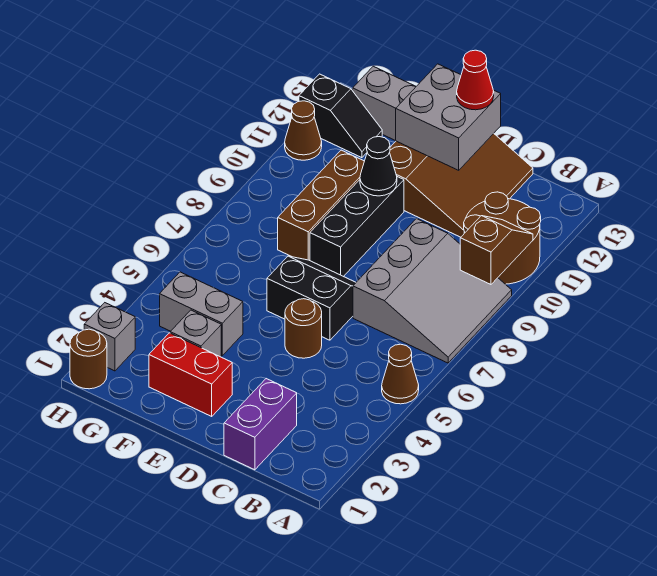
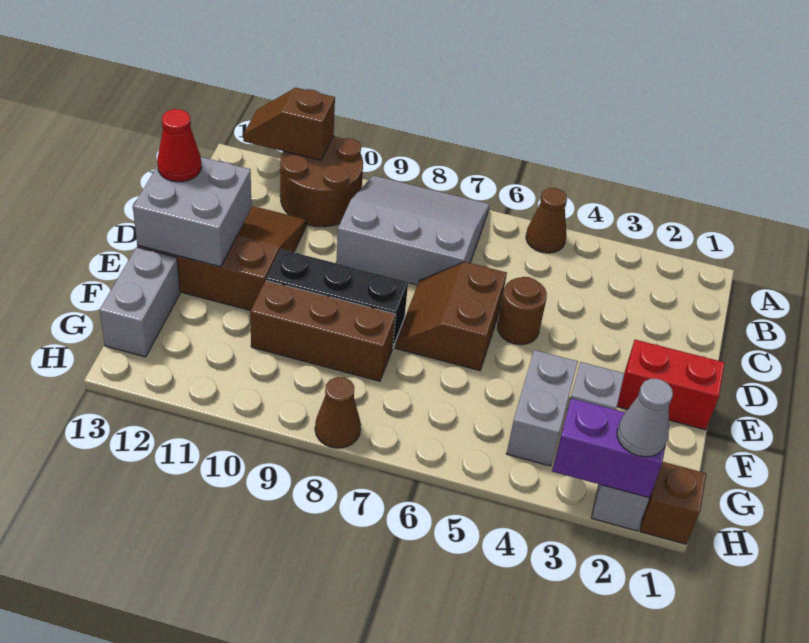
brown slope A9:A10 level 2 top 9 -> brown slope A11:A12 level 2 top 11
purple brick C1:C2 level 1 -> purple brick H2:H3 level 2
black slope D6:E7 level 1 top 6 -> brown slope D6:E7 level 1 top 6
red brick E2:F2 level 1 -> red brick E1:E2 level 1
black cone E10 level 2 -> none
black slope G12:H12 level 1 top H -> none
brown round brick H1 level 1 -> brown brick H1 level 1
none -> grey cone H2 level 3
brown cone H11 level 1 -> brown cone H8 level 1

